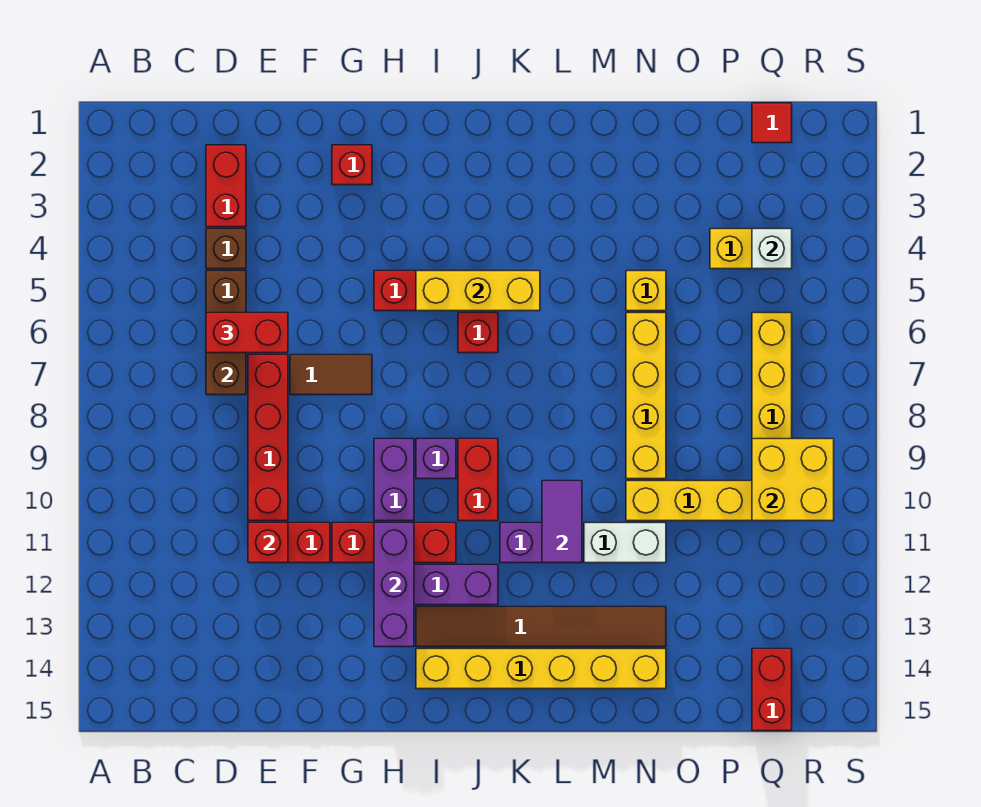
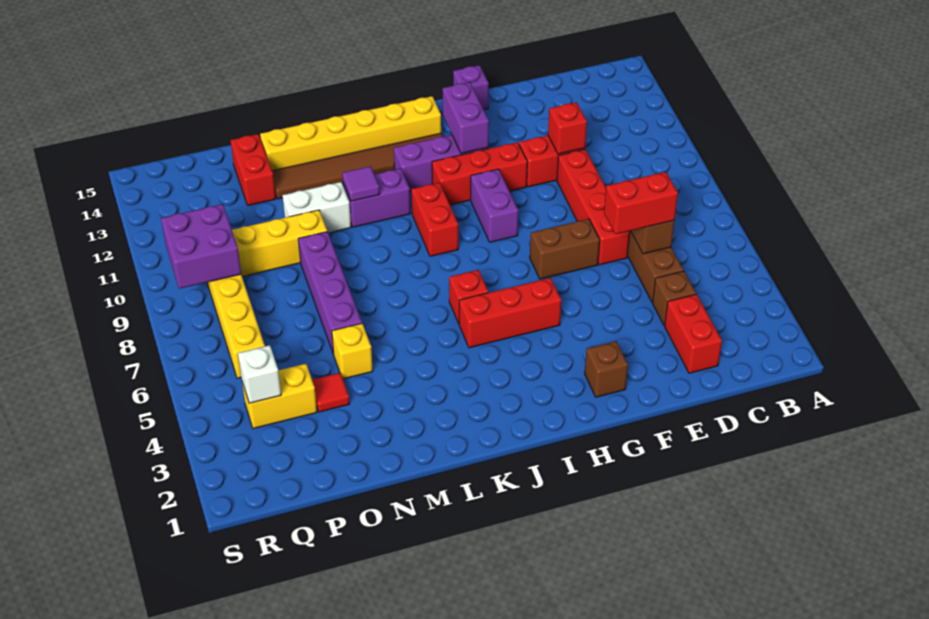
brown tile F7:G7 level 1 -> brown brick F7:G7 level 1
red brick G2 level 1 -> brown brick G2 level 1
purple brick H11:H13 level 2 -> purple brick H12:H13 level 2
yellow brick I5:K5 level 2 -> none
purple brick I9 level 1 -> purple brick G15 level 1
purple tile L10:L11 level 2 -> purple tile L11 level 2
yellow brick N6:N9 level 1 -> purple brick N6:N9 level 1
red tile Q1 level 1 -> red tile O4 level 1
yellow brick Q9:R10 level 2 -> purple brick Q9:R10 level 2
red brick Q14:Q15 level 1 -> red brick O13:O14 level 1

